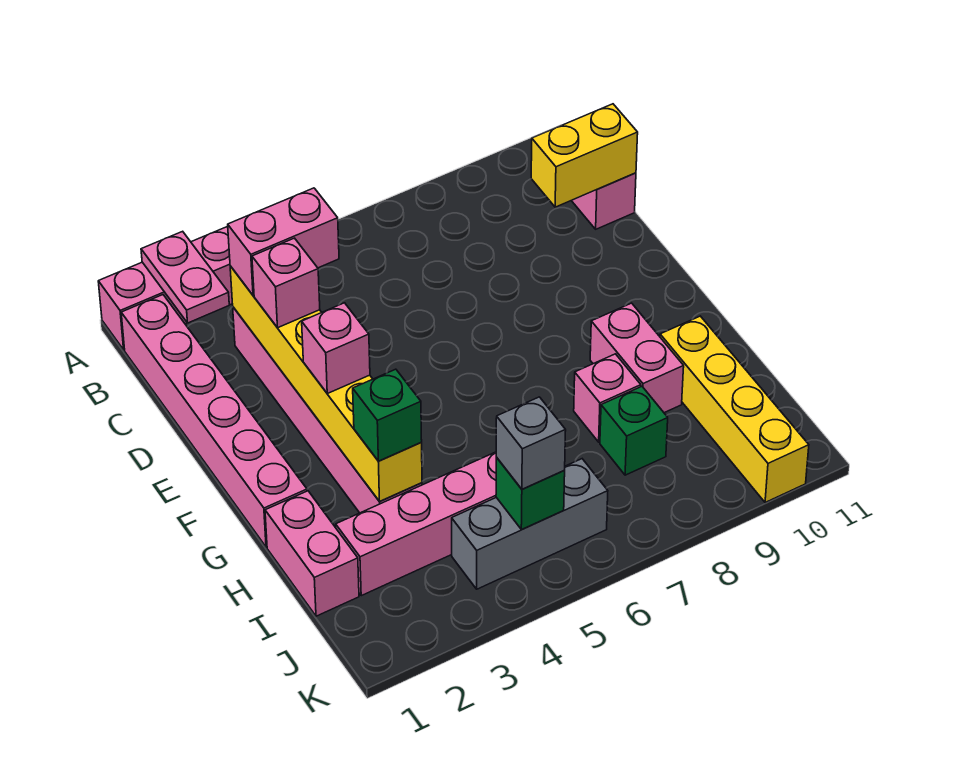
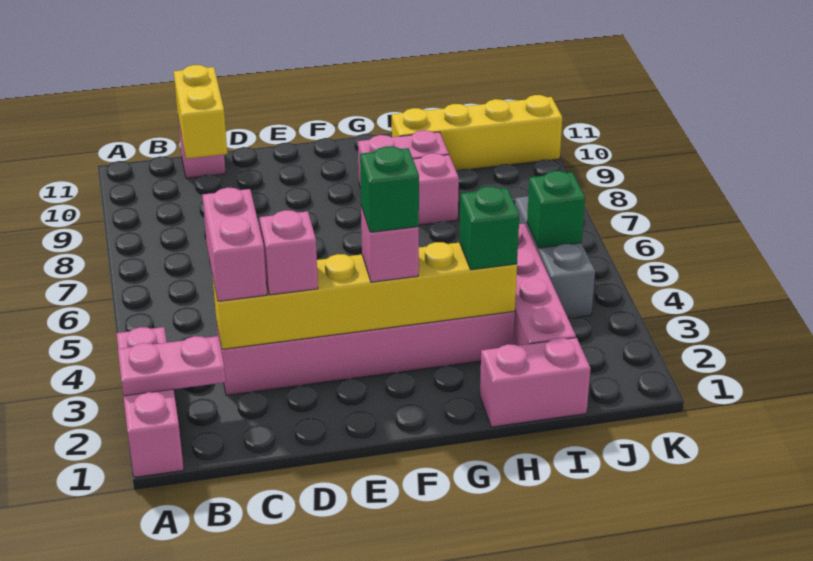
pink brick B1:G1 level 1 -> none
green brick I8 level 1 -> green brick F3 level 4
grey brick J5 level 3 -> none

